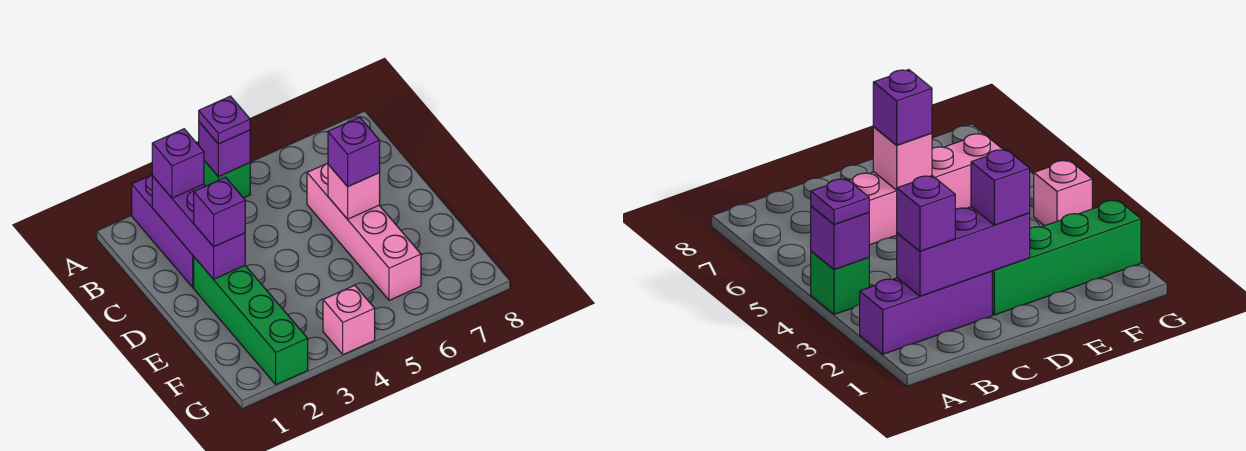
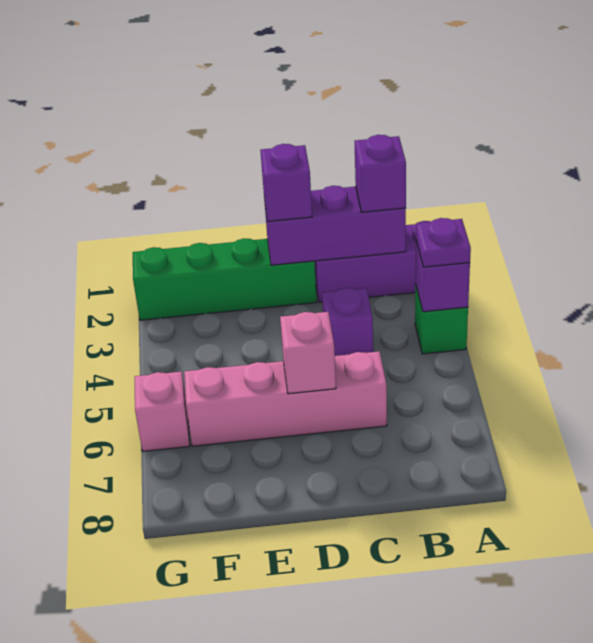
purple brick D6 level 3 -> purple brick C4 level 1
pink brick G4 level 1 -> pink brick G6 level 1

